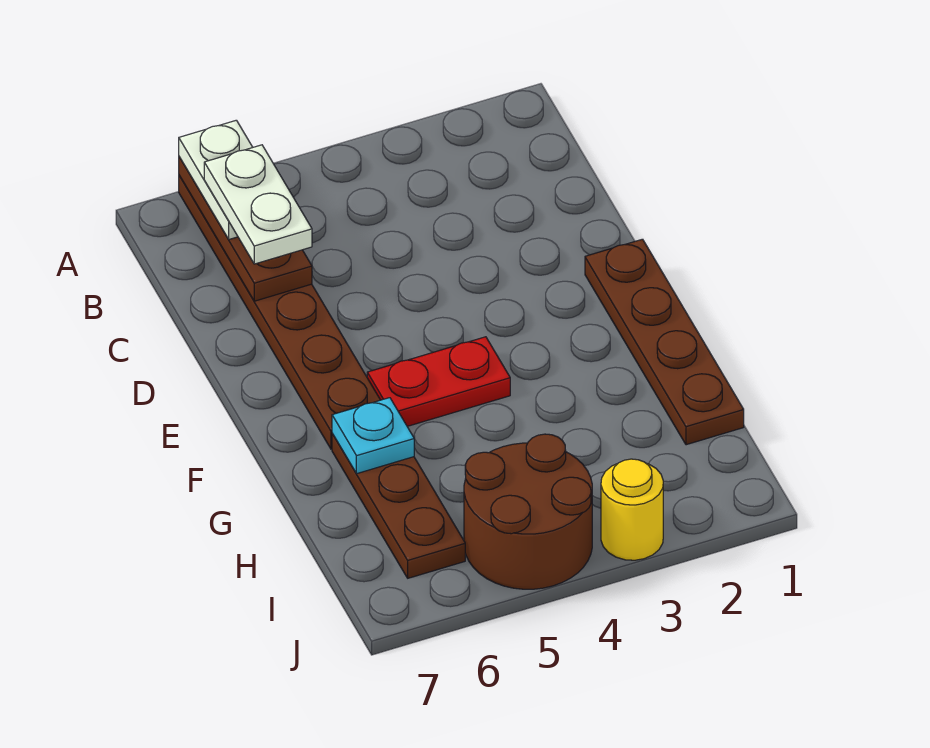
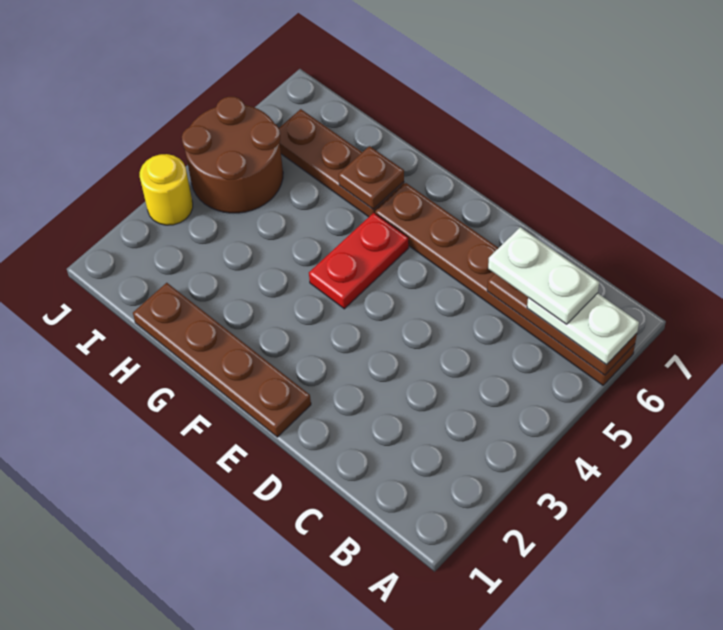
cyan plate G6 level 2 -> brown plate G6 level 2

